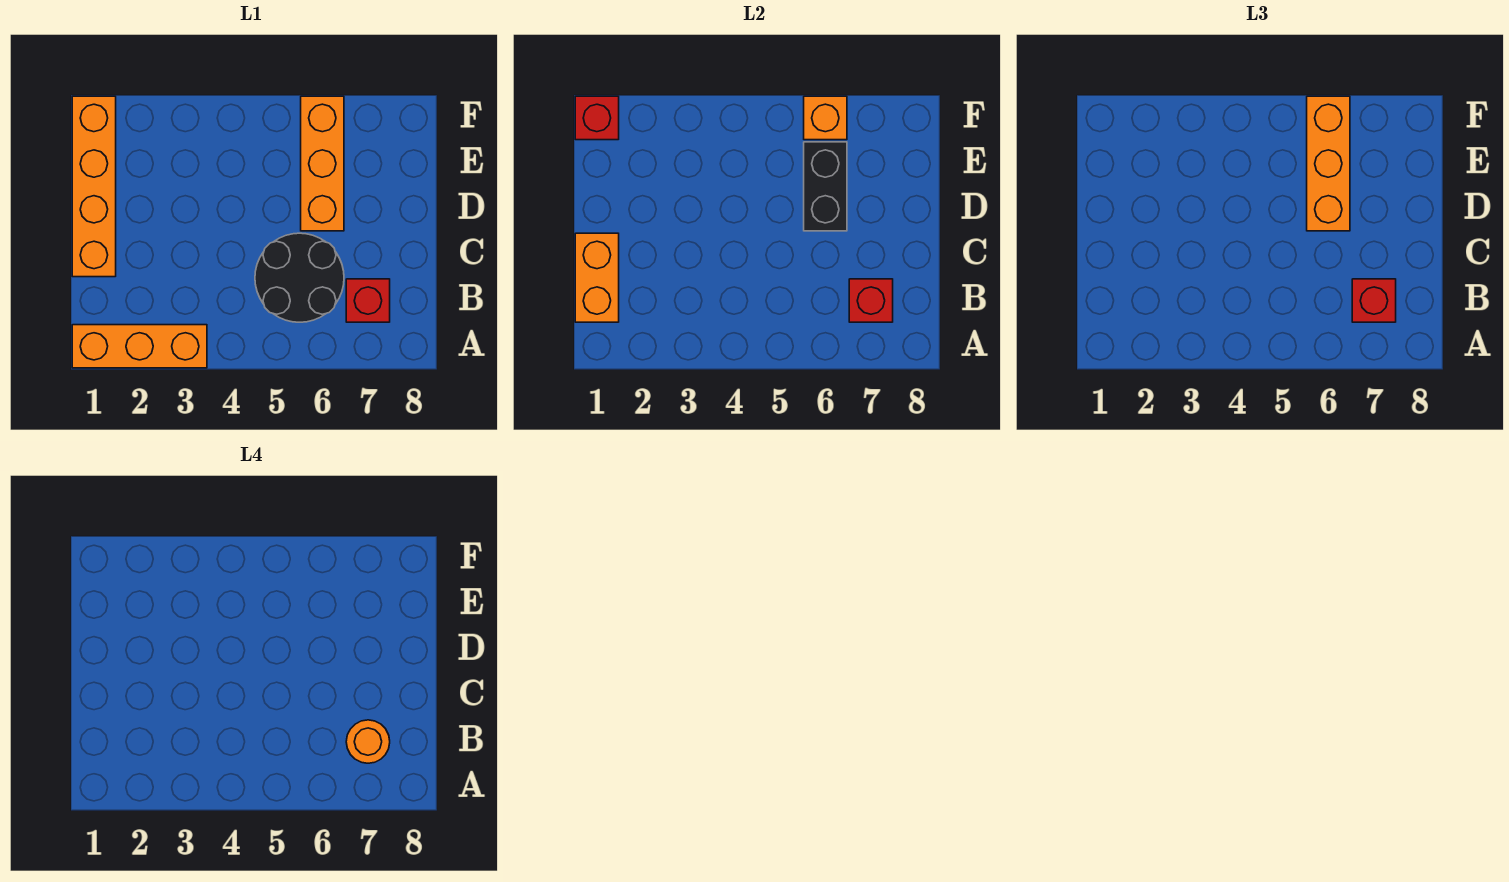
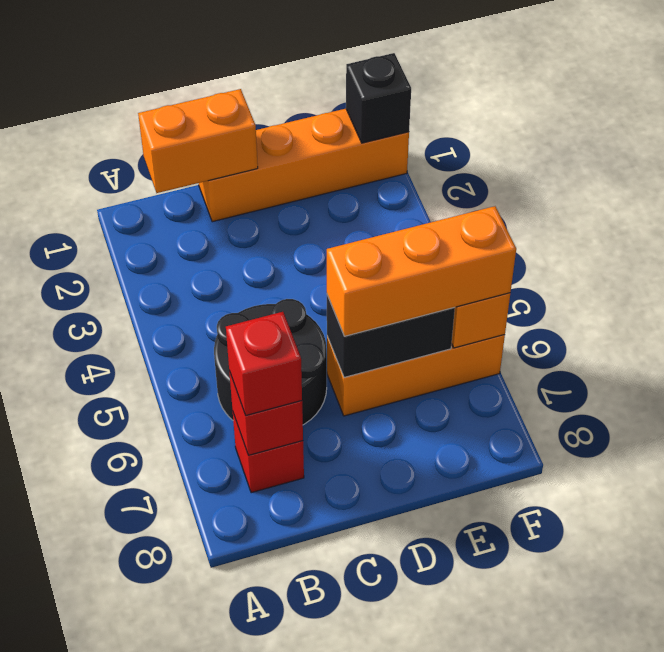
orange brick A1:A3 level 1 -> none
orange round brick B7 level 4 -> none
red brick F1 level 2 -> black brick F1 level 2

